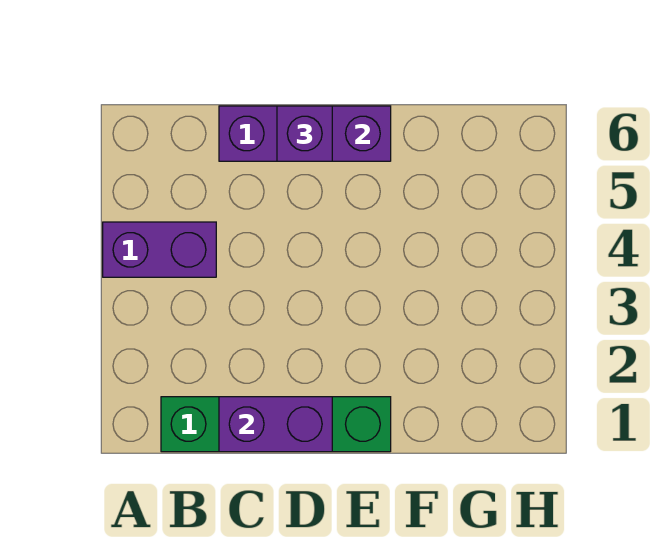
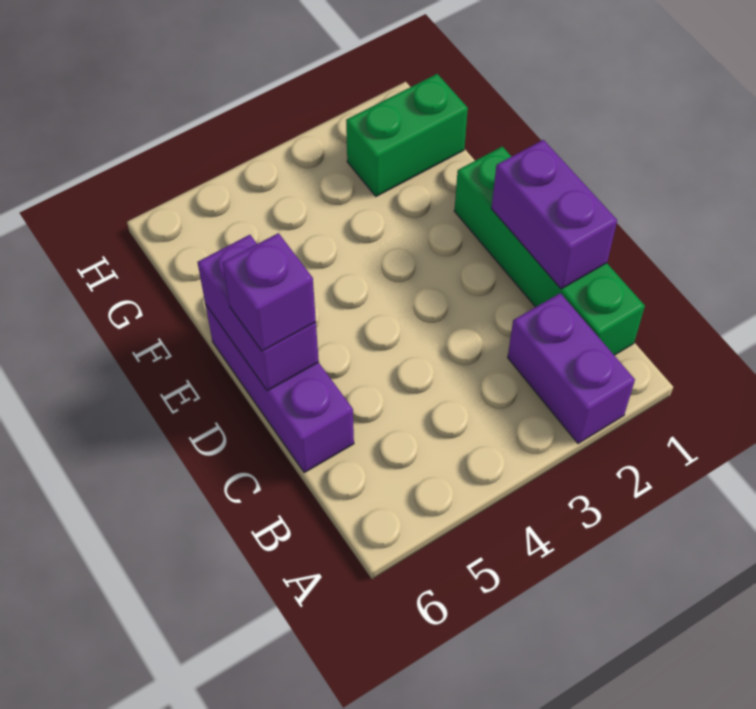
purple brick A4:B4 level 1 -> purple brick A2:B2 level 1
none -> green brick G1:G2 level 1

